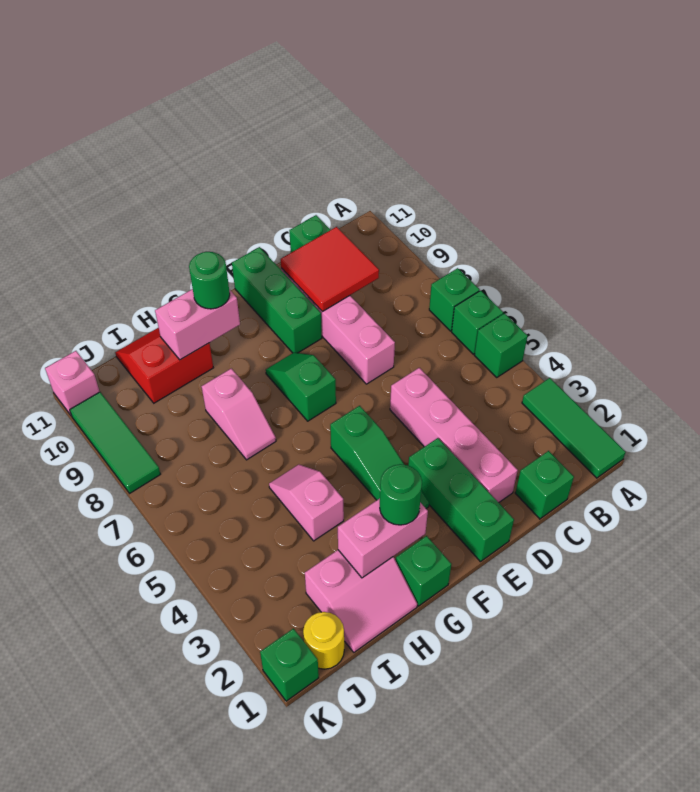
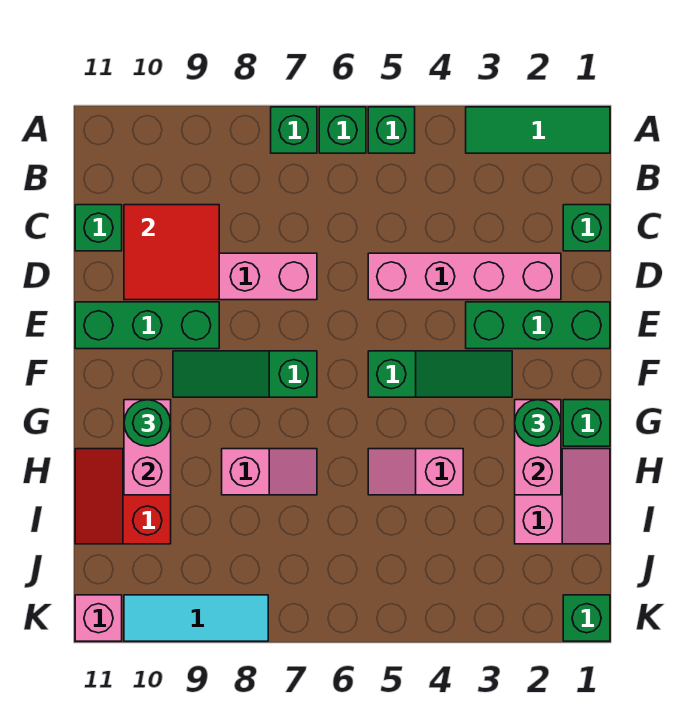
green slope F7:F8 level 1 top 7 -> green slope F7:F9 level 1 top 7
yellow round brick J1 level 1 -> none
green tile K8:K10 level 1 -> cyan tile K8:K10 level 1

